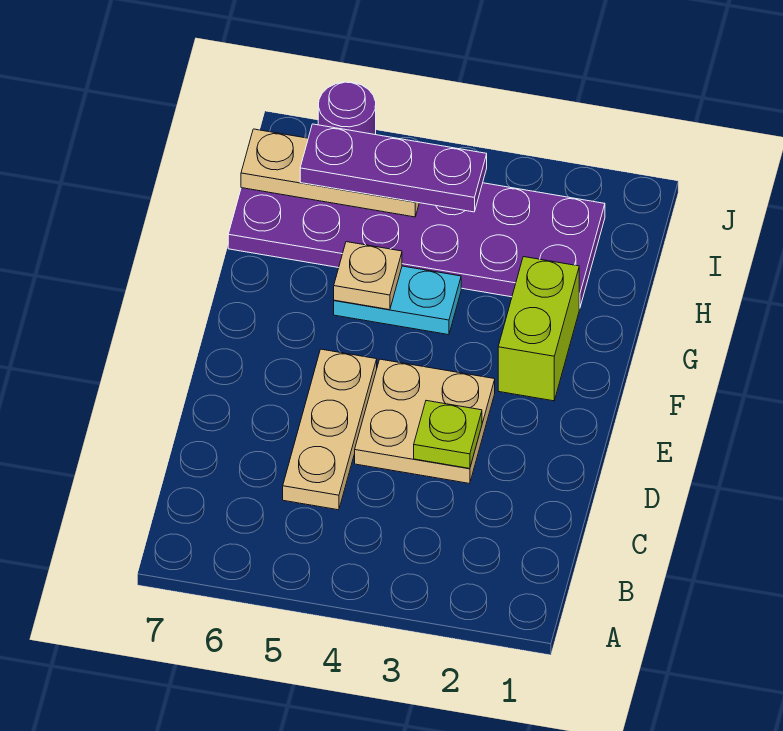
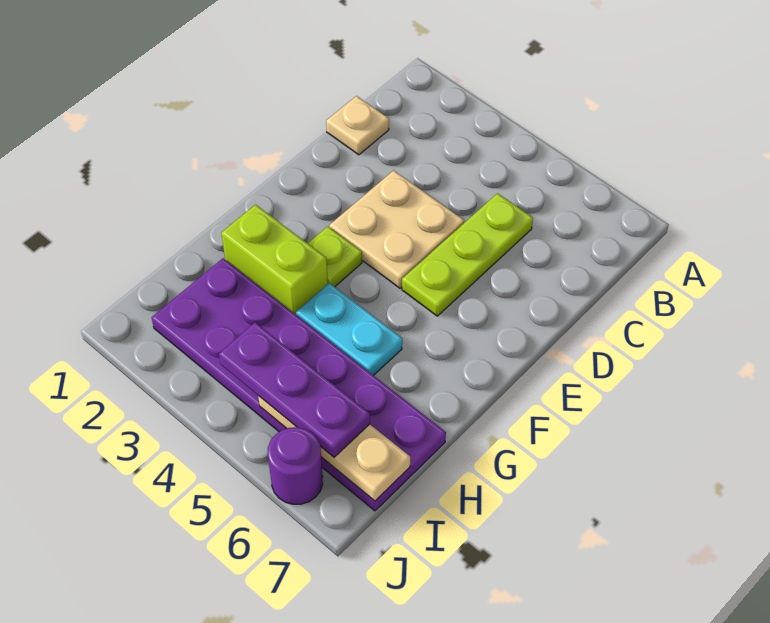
tan plate C5:E5 level 1 -> lime plate C5:E5 level 1
lime plate D3 level 2 -> lime plate F3 level 1
lime brick F2:G2 level 1 -> lime brick G2:G3 level 1
tan plate G5 level 2 -> tan plate C1 level 1

